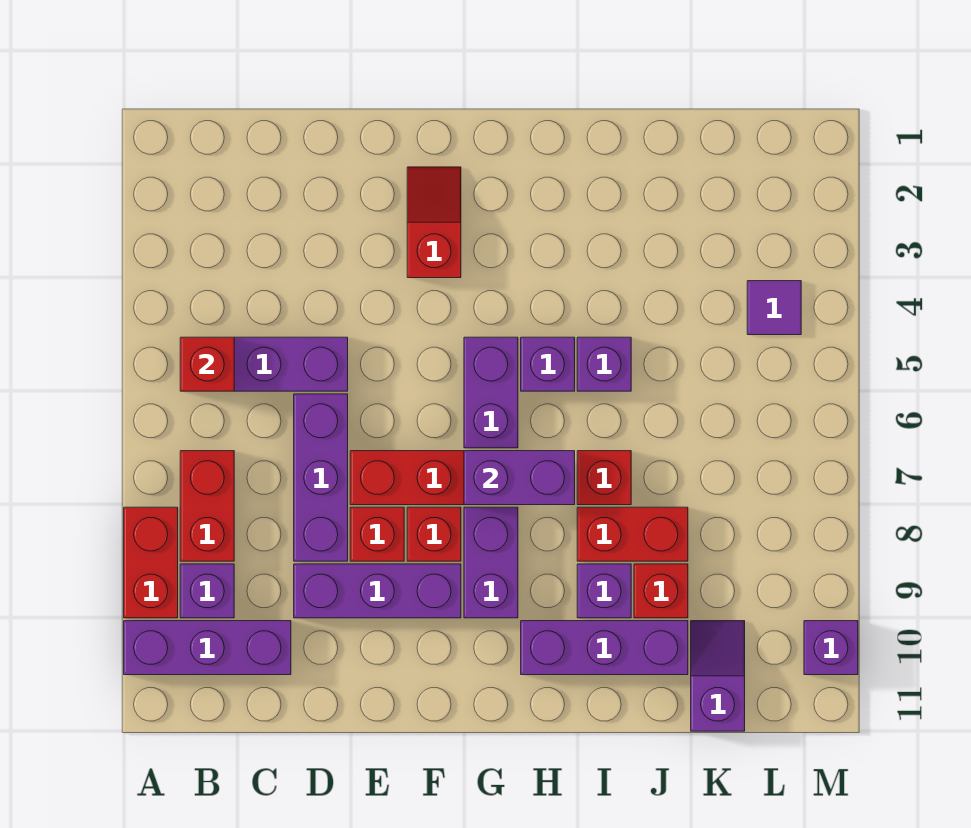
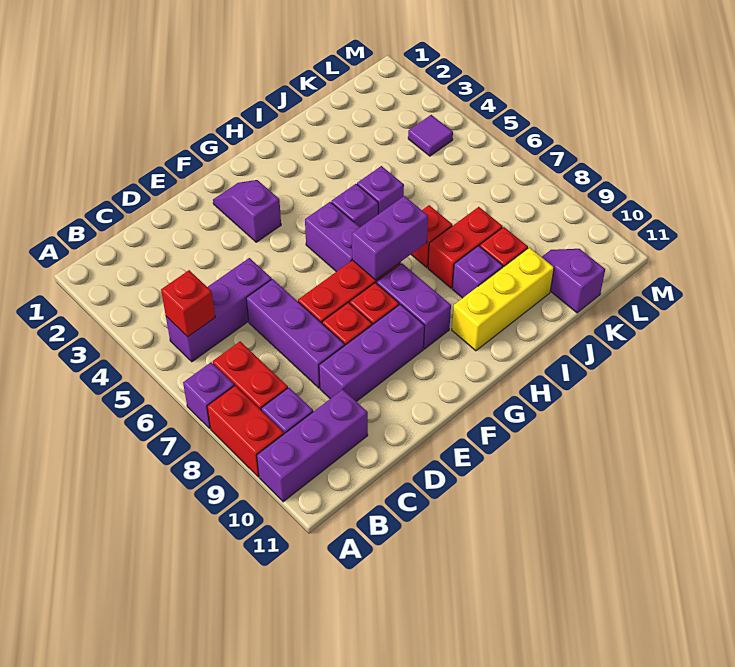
red slope F2:F3 level 1 top 3 -> purple slope F2:F3 level 1 top 3
purple brick H10:J10 level 1 -> yellow brick H10:J10 level 1
purple brick M10 level 1 -> purple brick A7 level 1

